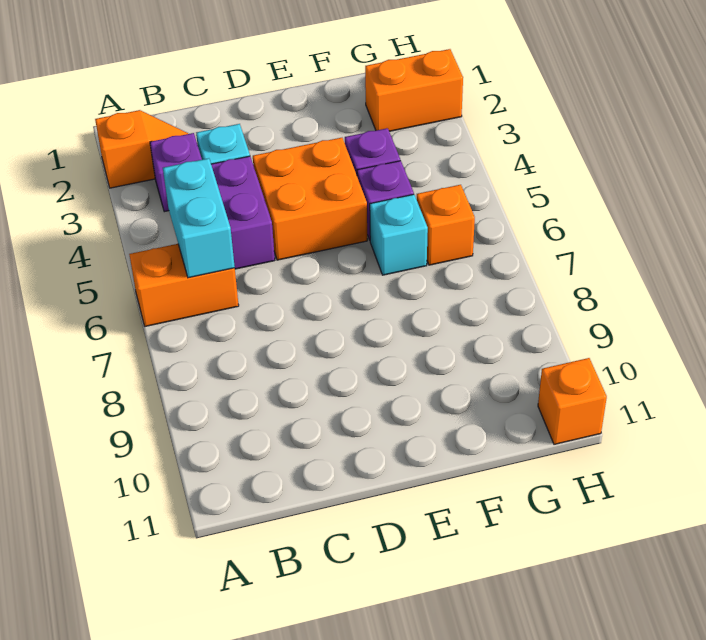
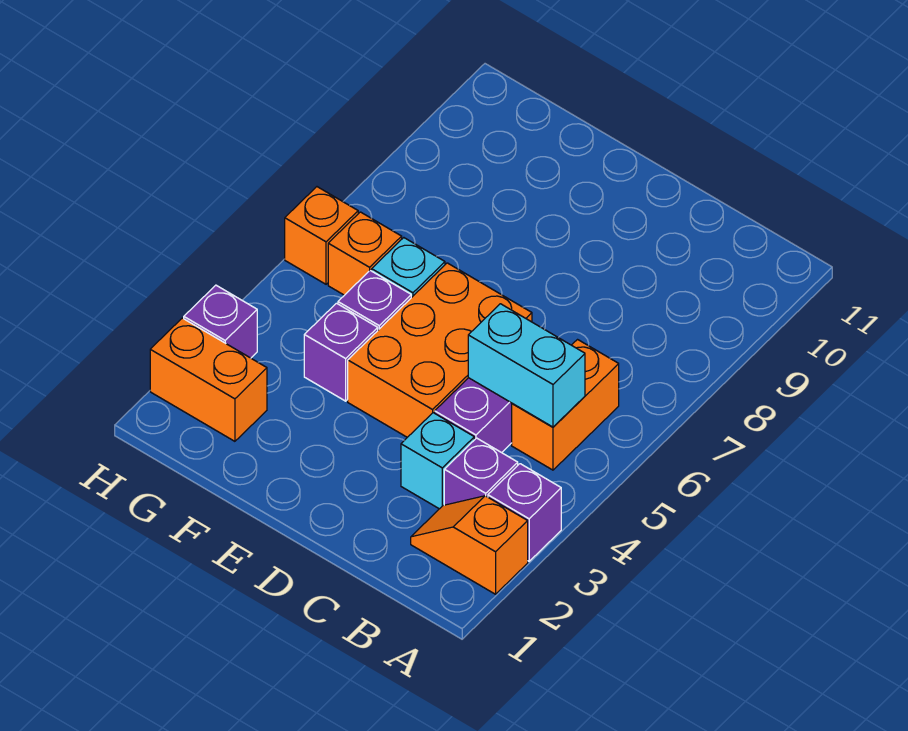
none -> purple brick A3 level 1
orange brick A6:B6 level 1 -> orange brick B5:B6 level 1
cyan brick B5:B6 level 2 -> cyan brick B5:C5 level 2
orange brick D4:E5 level 1 -> orange brick D4:E6 level 1
none -> purple brick H3 level 1
orange brick H11 level 1 -> orange brick H6 level 1

